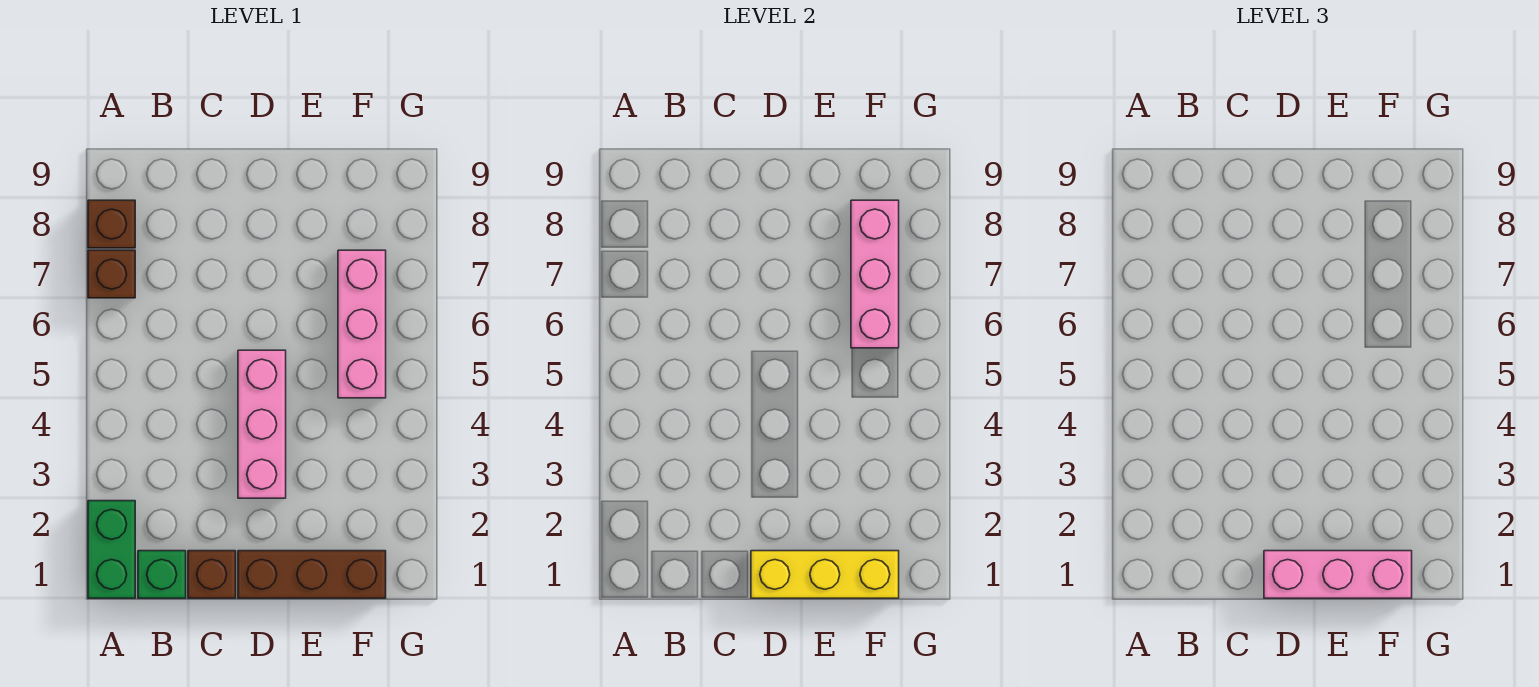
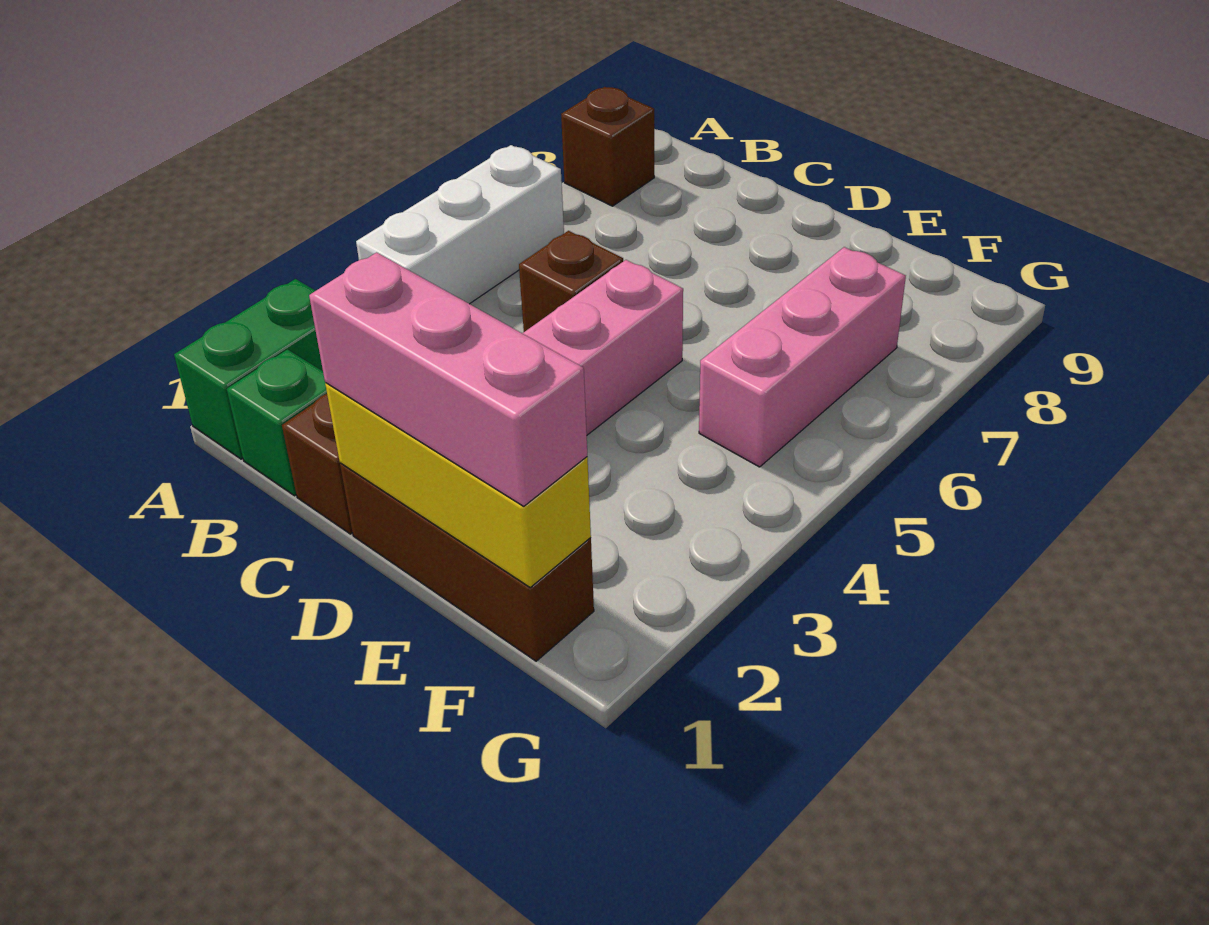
none -> white brick A4:A6 level 1
brown brick A7 level 1 -> brown brick C5 level 1
pink brick F6:F8 level 2 -> none

